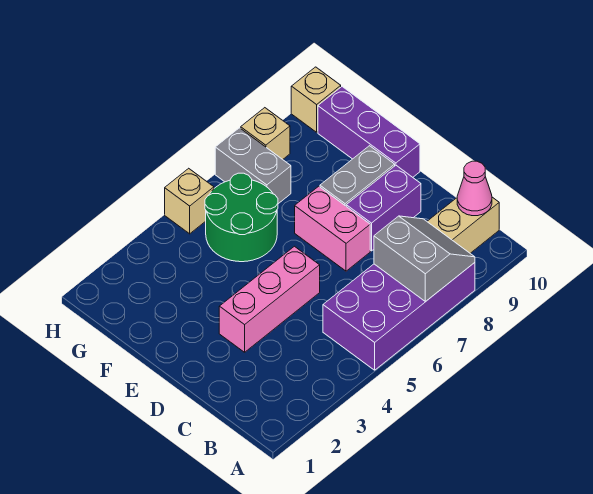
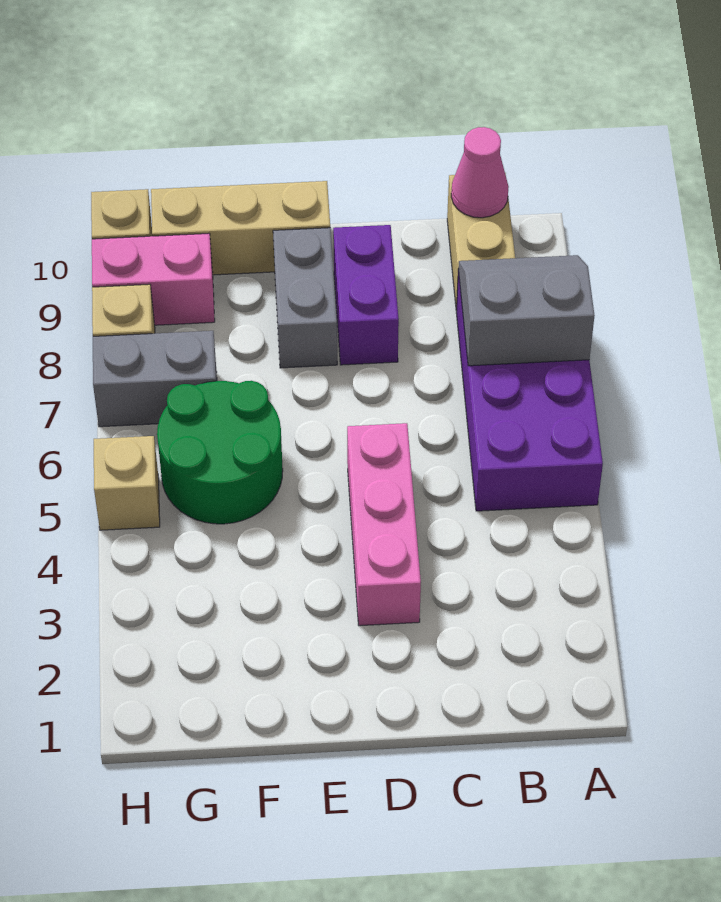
pink brick D7:E7 level 1 -> pink brick G9:H9 level 1
purple brick E10:G10 level 1 -> tan brick E10:G10 level 1

